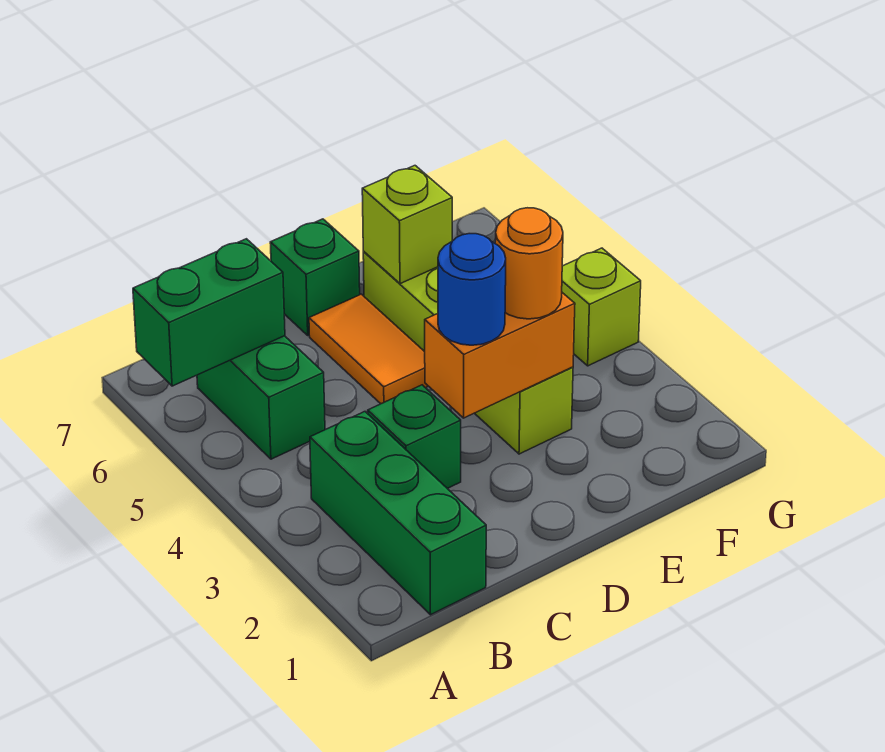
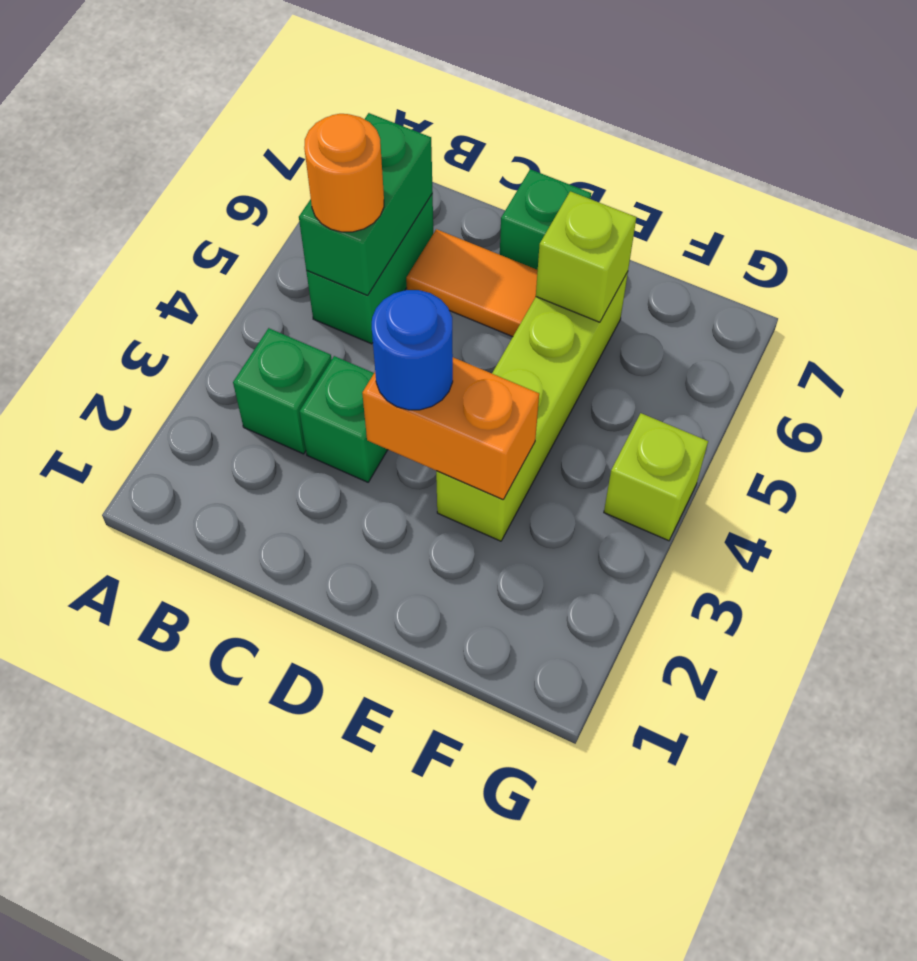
green brick A6:B6 level 2 -> green brick B5:B6 level 2
green brick B1:B3 level 1 -> green brick B3 level 1
orange tile D5:D6 level 1 -> orange tile C6:D6 level 1
orange round brick E3 level 3 -> orange round brick B5 level 3

